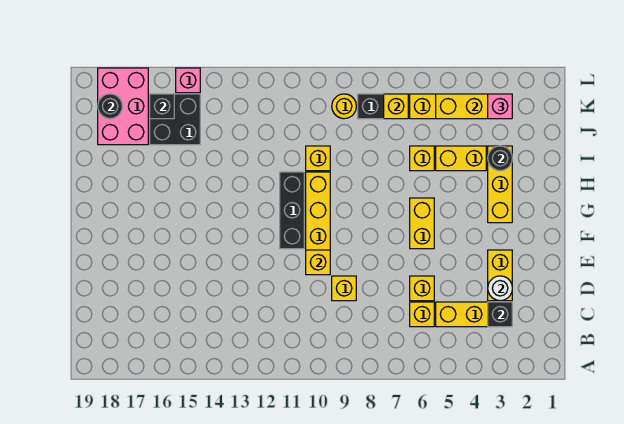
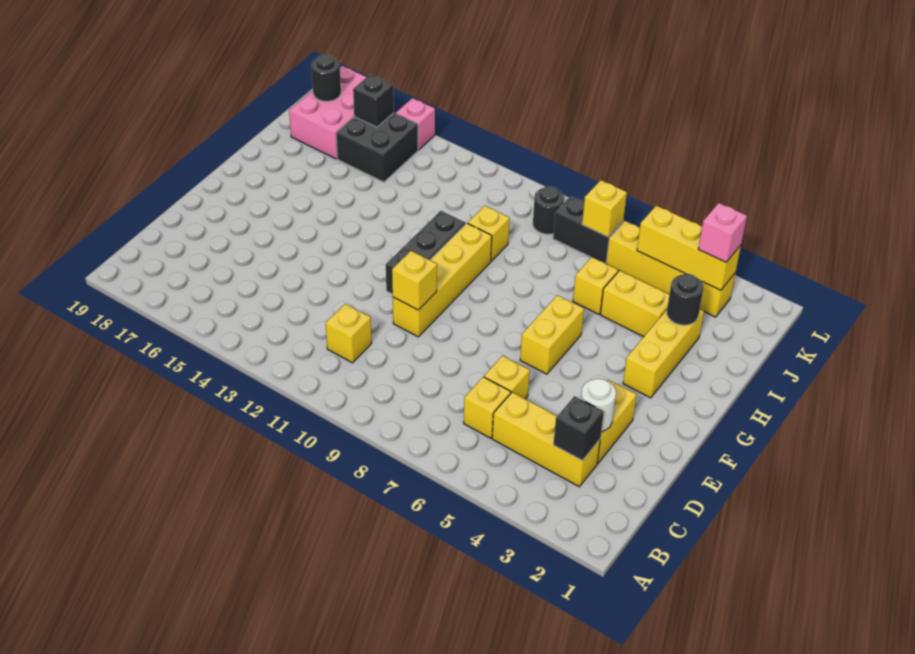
yellow brick D9 level 1 -> yellow brick C11 level 1
yellow round brick K9 level 1 -> black round brick K9 level 1

